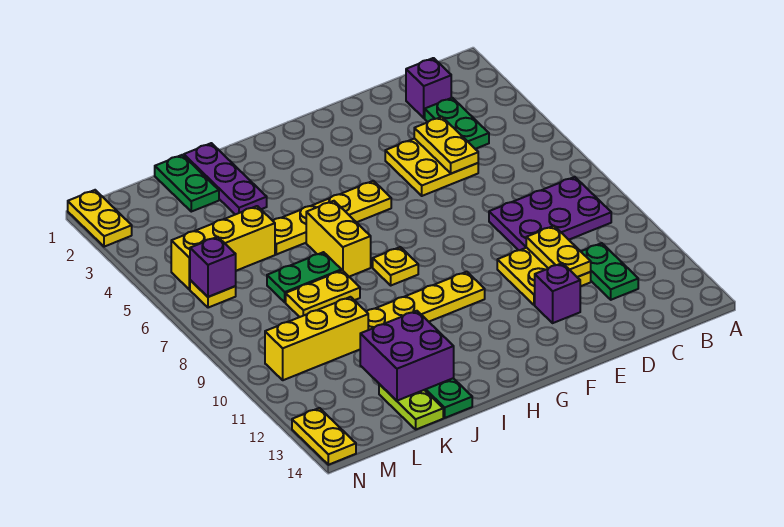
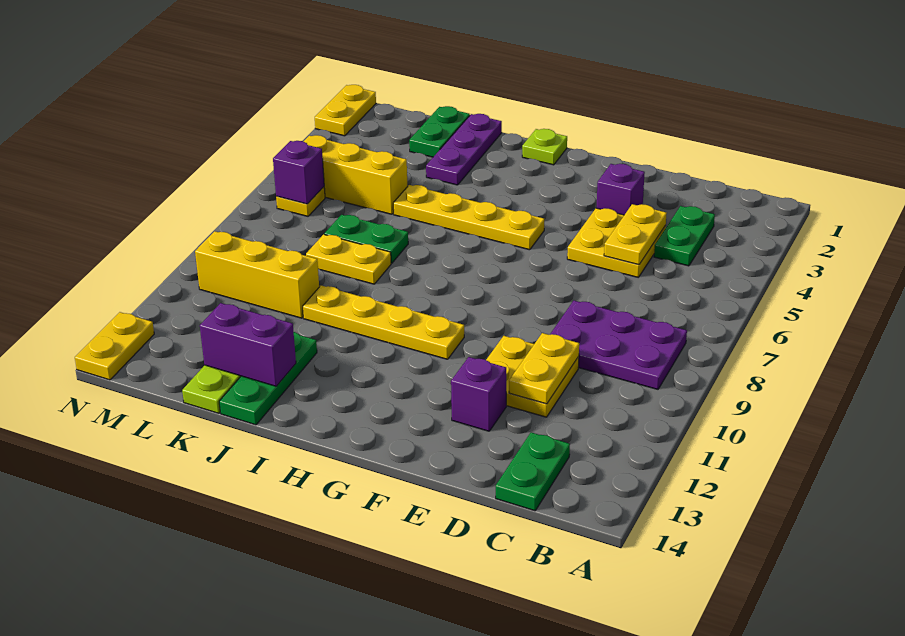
purple brick C2 level 1 -> purple brick E3 level 1
green plate C11:C12 level 1 -> green plate C13:C14 level 1
none -> lime plate H1 level 1
yellow plate H8 level 1 -> none
yellow brick I6:I7 level 1 -> none
purple brick J12:K13 level 2 -> purple brick J13:K13 level 2

